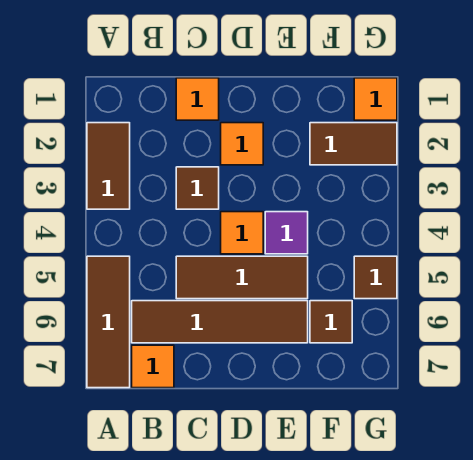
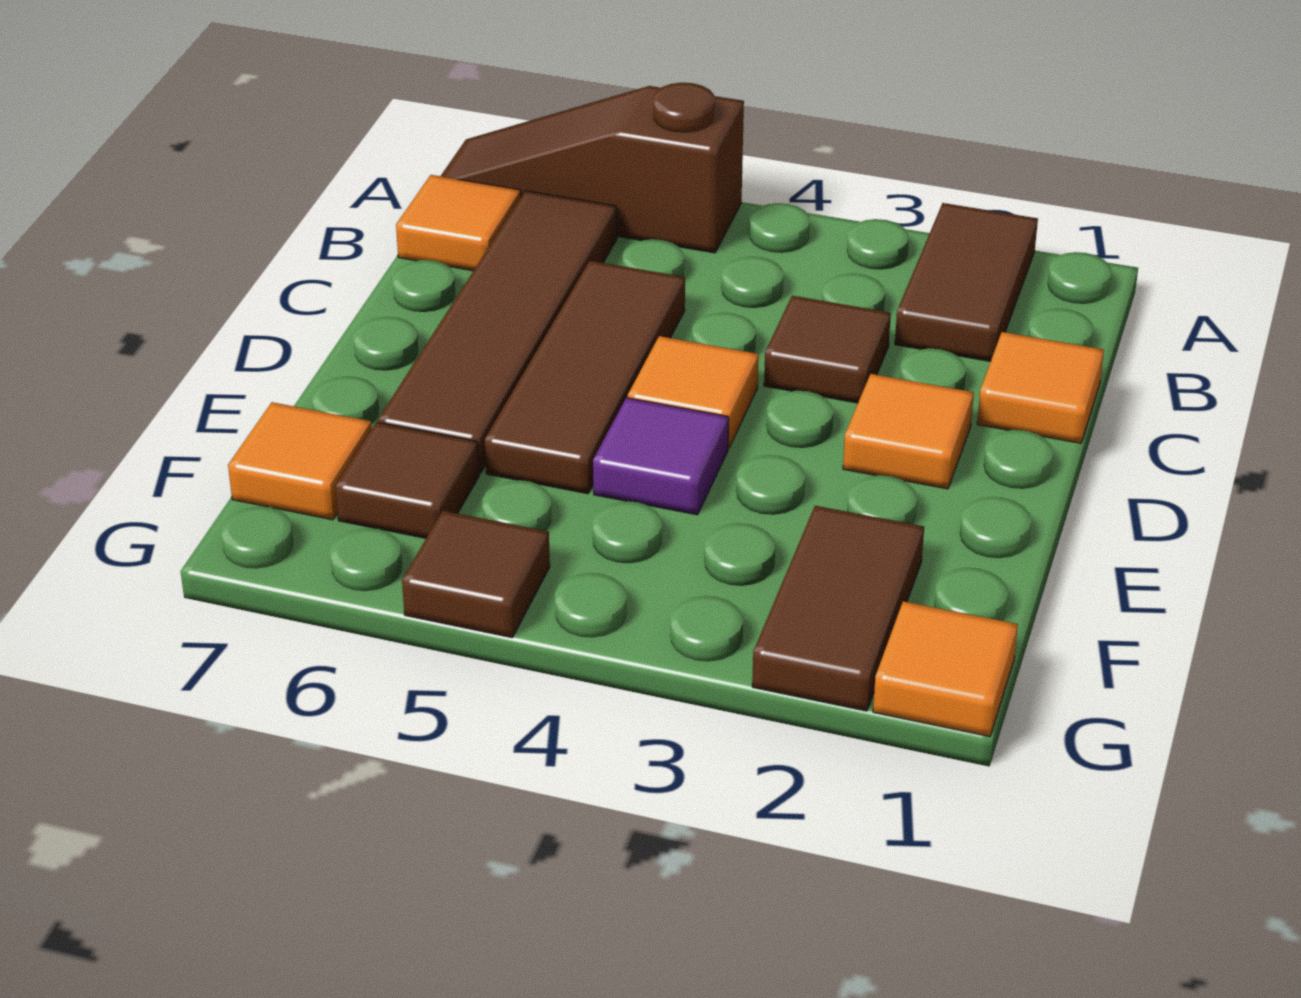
brown tile A2:A3 level 1 -> brown tile A2:B2 level 1
brown tile A5:A7 level 1 -> brown slope A5:A7 level 1 top 5
none -> orange tile F7 level 1

